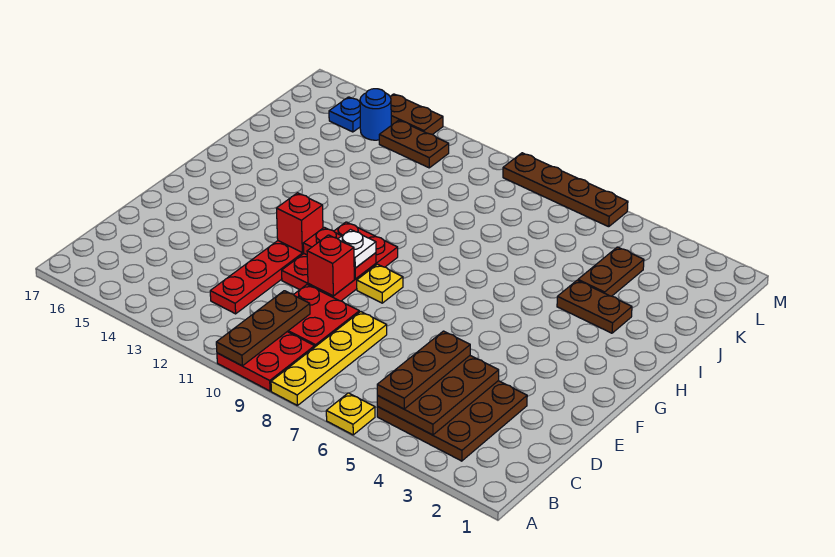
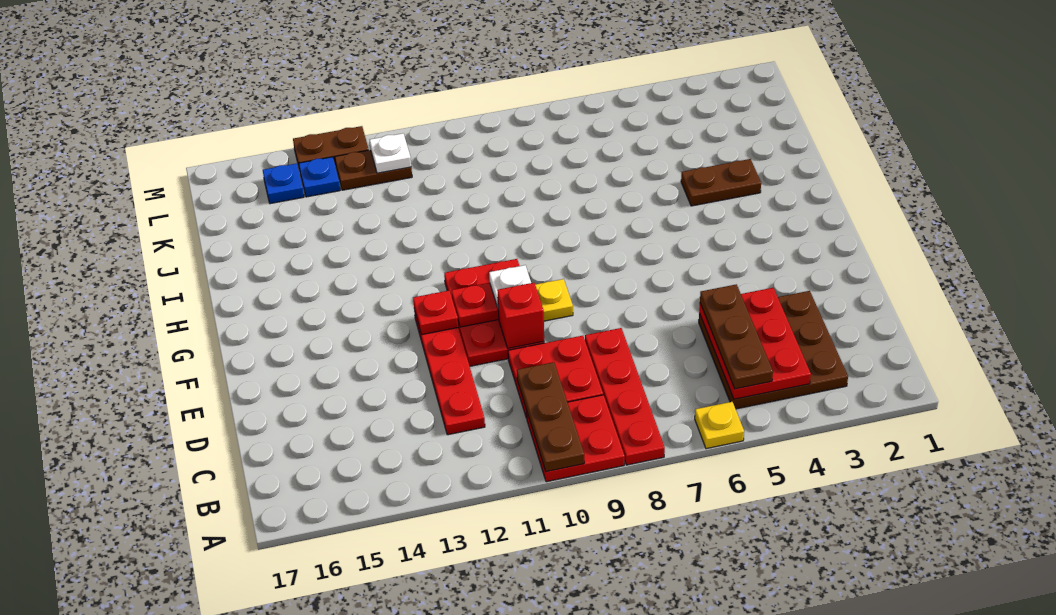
yellow plate A8:D8 level 1 -> red plate A8:D8 level 1
brown plate B4:D5 level 2 -> red plate B4:D5 level 2
red brick F12 level 2 -> red plate F12 level 2
brown plate J4:K4 level 1 -> none
none -> white plate L12 level 2
blue round brick L14 level 1 -> blue plate L14 level 1
brown plate M6:M9 level 1 -> none

